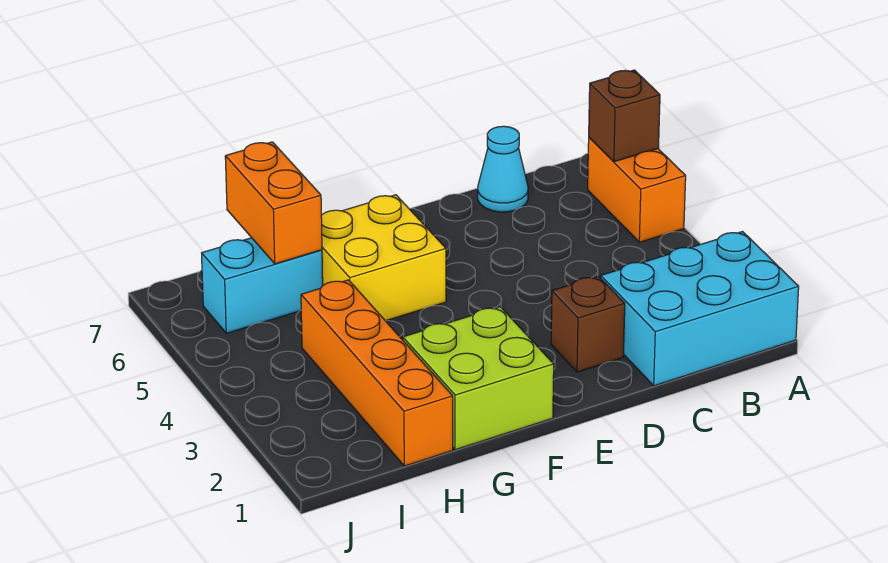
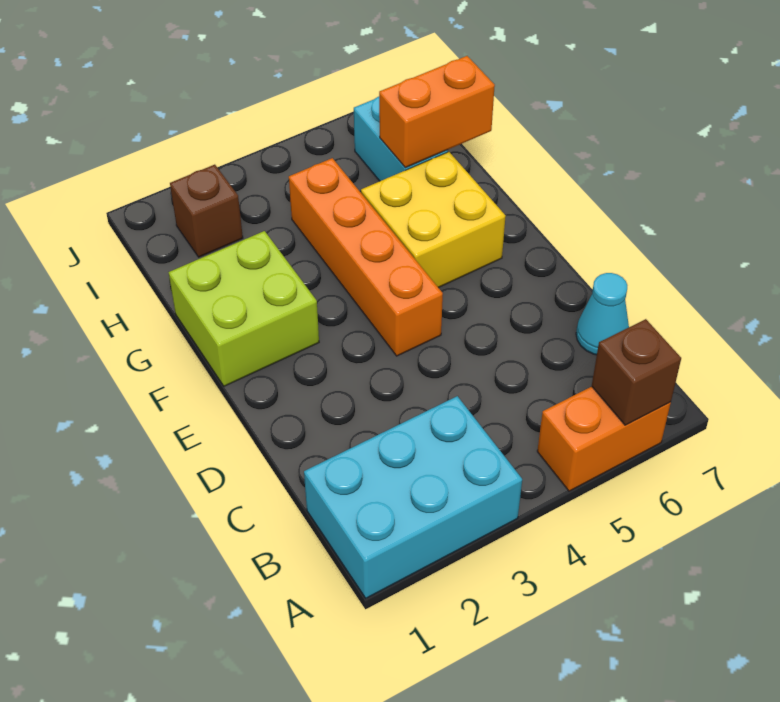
cyan brick A1:C2 level 1 -> cyan brick A1:B3 level 1
brown brick D2 level 1 -> brown brick I2 level 1
orange brick H1:H4 level 1 -> orange brick E4:H4 level 1

